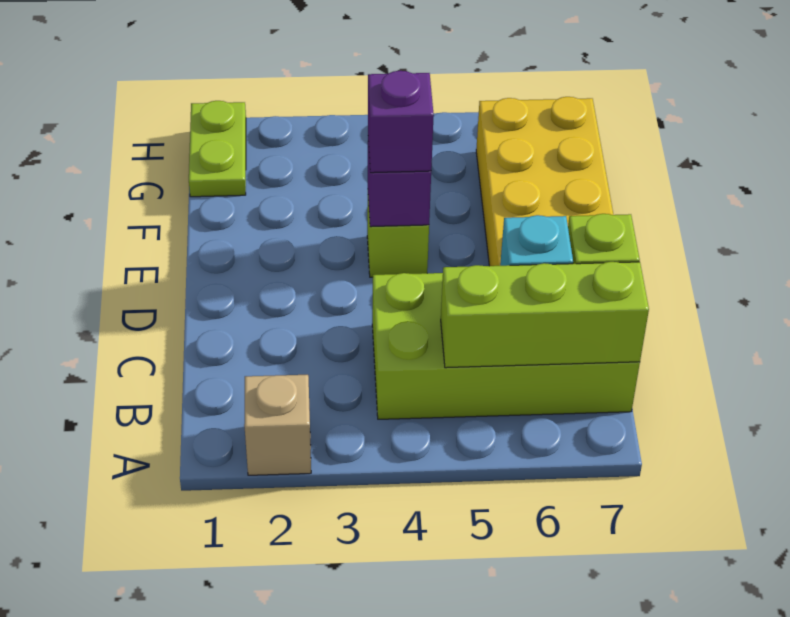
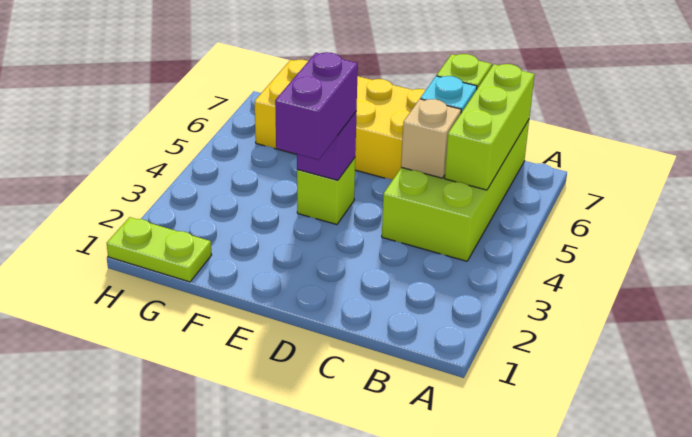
tan brick A2 level 1 -> tan brick C5 level 2
purple brick E4 level 3 -> purple brick E3:E4 level 3

